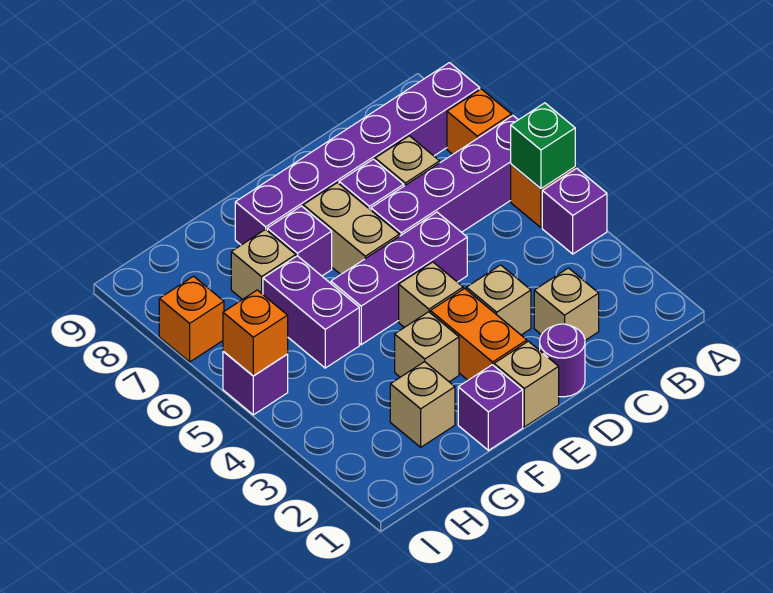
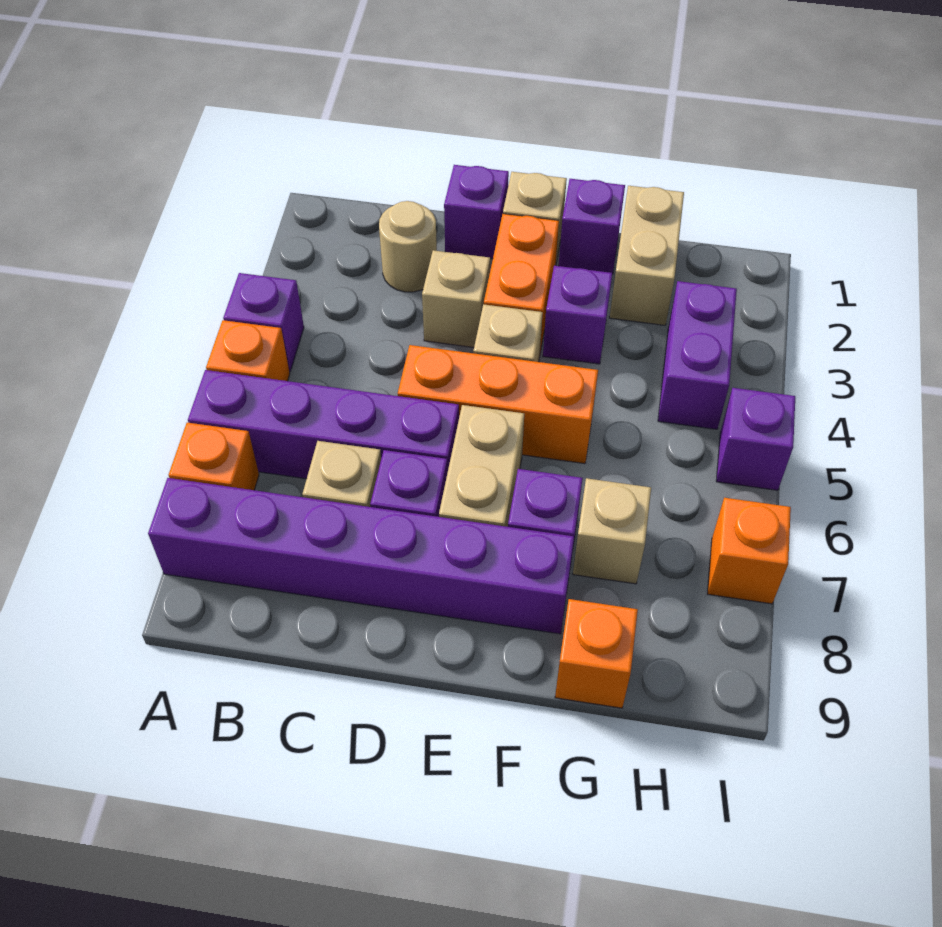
green brick A5 level 2 -> none
tan brick C2 level 1 -> tan round brick C2 level 1
purple round brick D1 level 1 -> purple brick D1 level 1
purple brick D5:F5 level 1 -> orange brick D5:F5 level 1
tan brick F3 level 1 -> purple brick F3 level 1
tan brick G2 level 1 -> tan brick G1:G2 level 1
purple brick G5:G6 level 1 -> purple brick H3:H4 level 1
orange brick I5 level 2 -> orange brick G9 level 1

